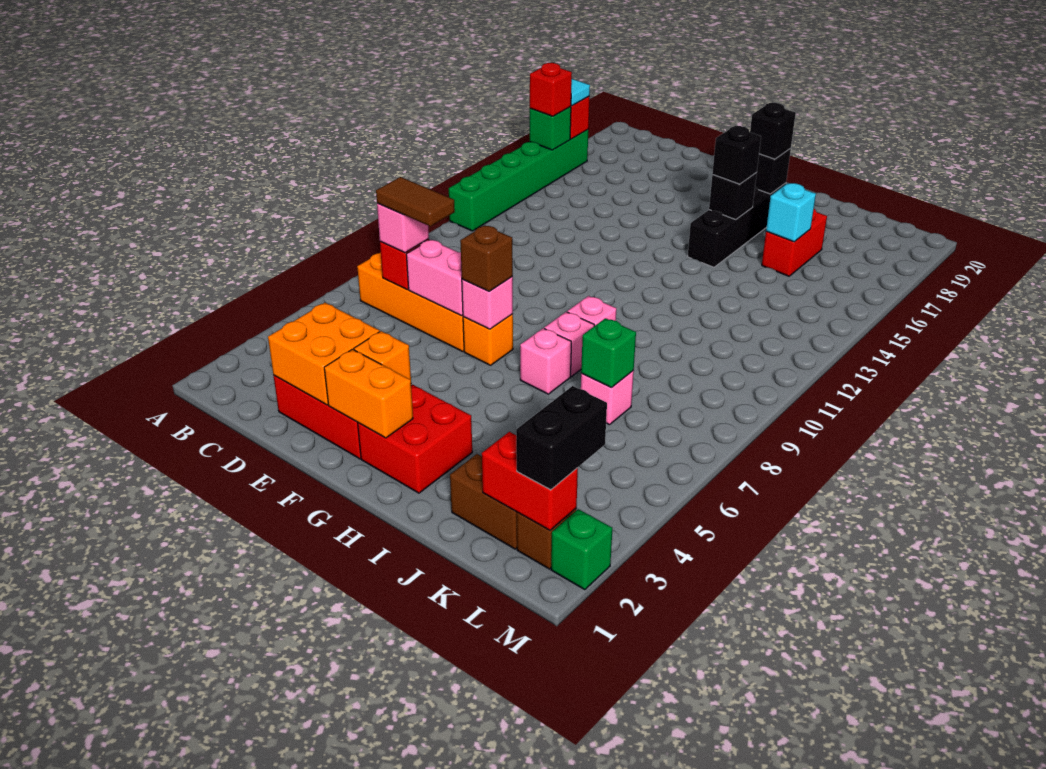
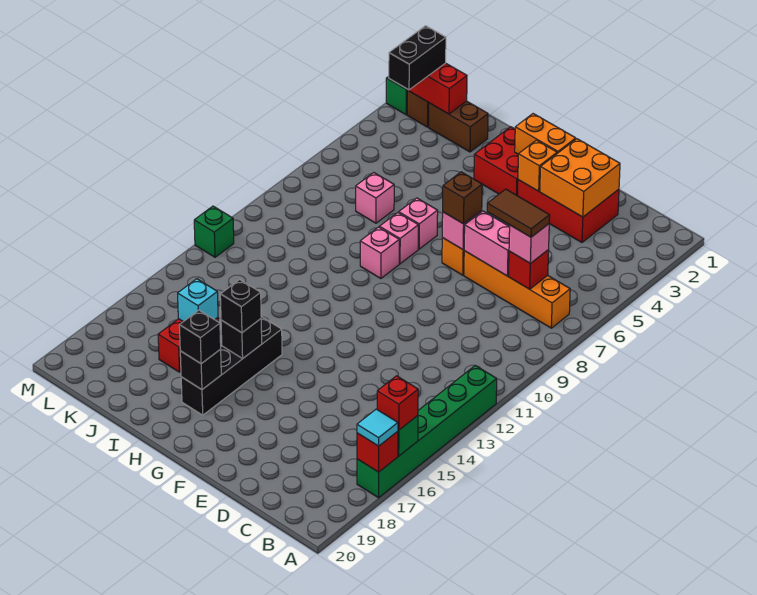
green brick J7 level 2 -> green brick M12 level 1

